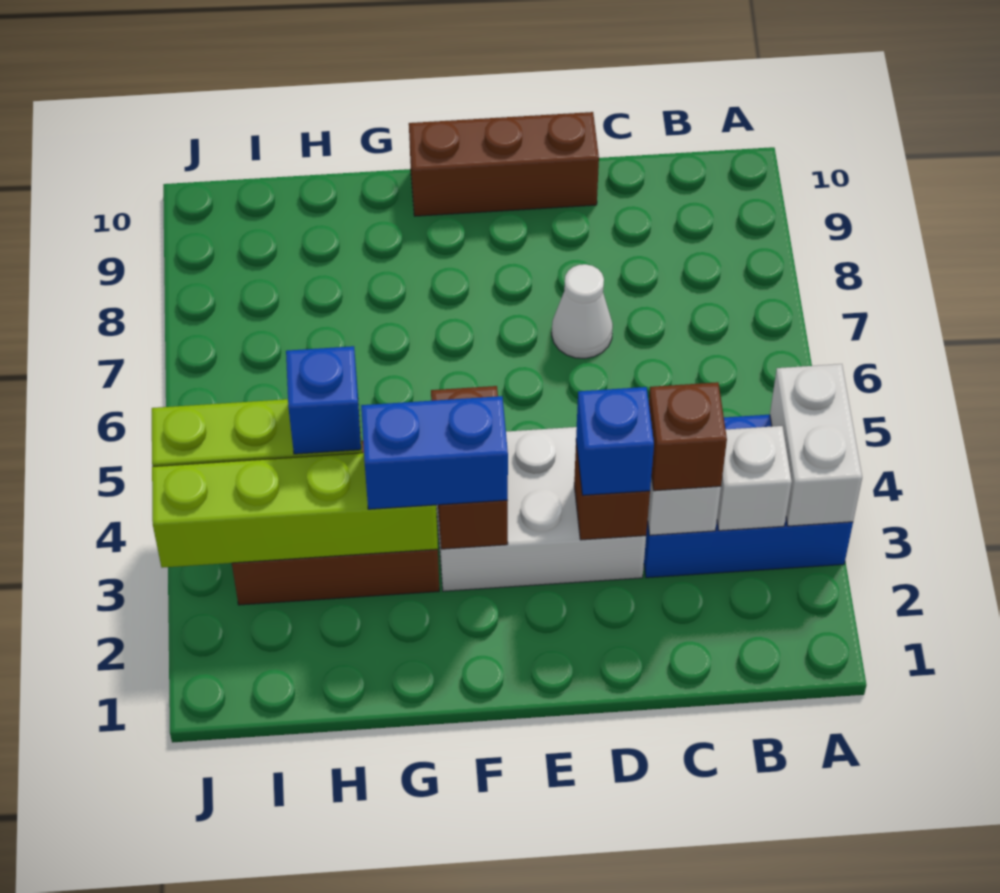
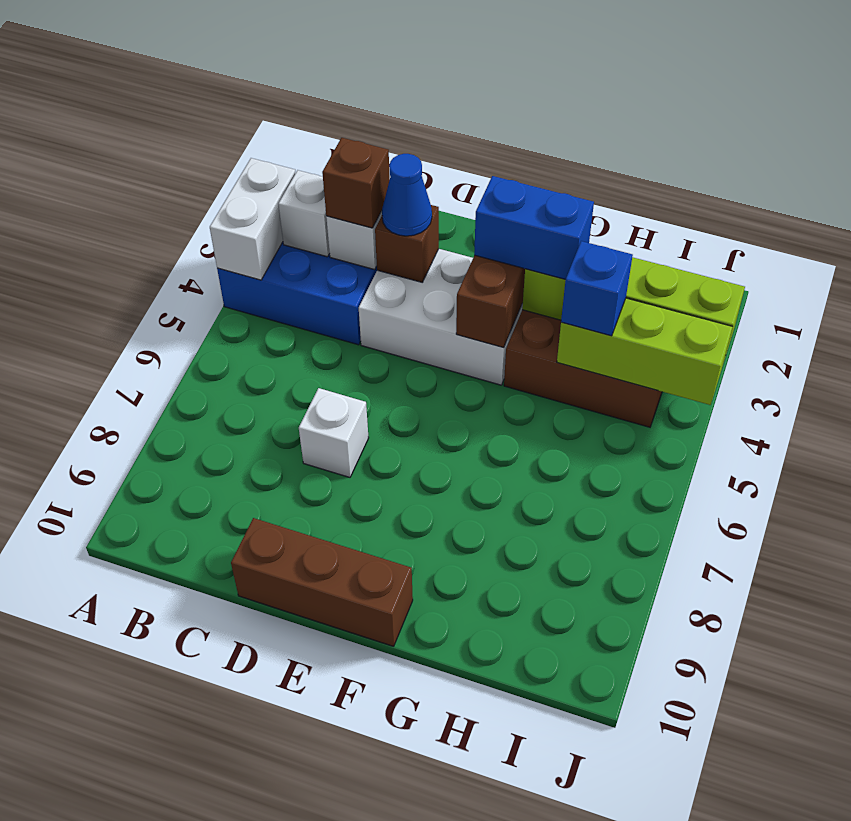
blue brick D3 level 3 -> blue cone D3 level 3
white cone D7 level 1 -> white brick D7 level 1

